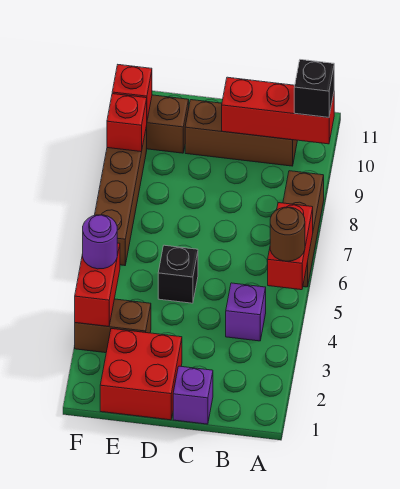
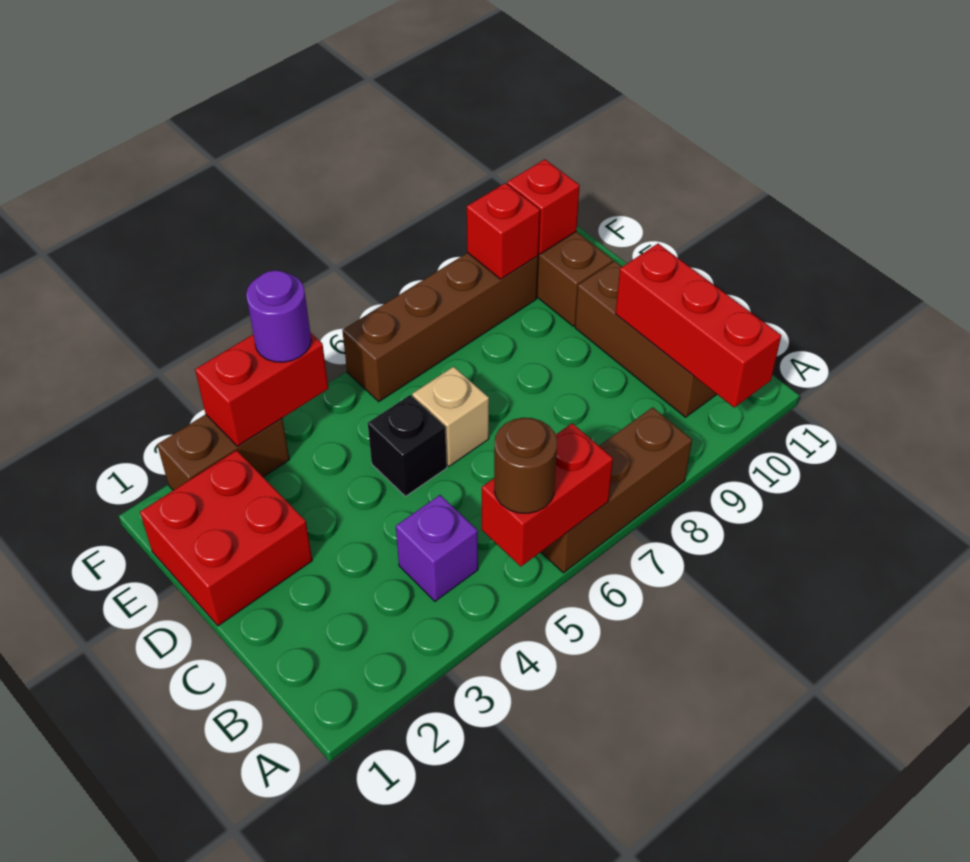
black brick A10 level 3 -> none
purple brick C1 level 1 -> none
none -> tan brick D6 level 1
brown brick E3:F3 level 1 -> brown brick F2:F3 level 1

